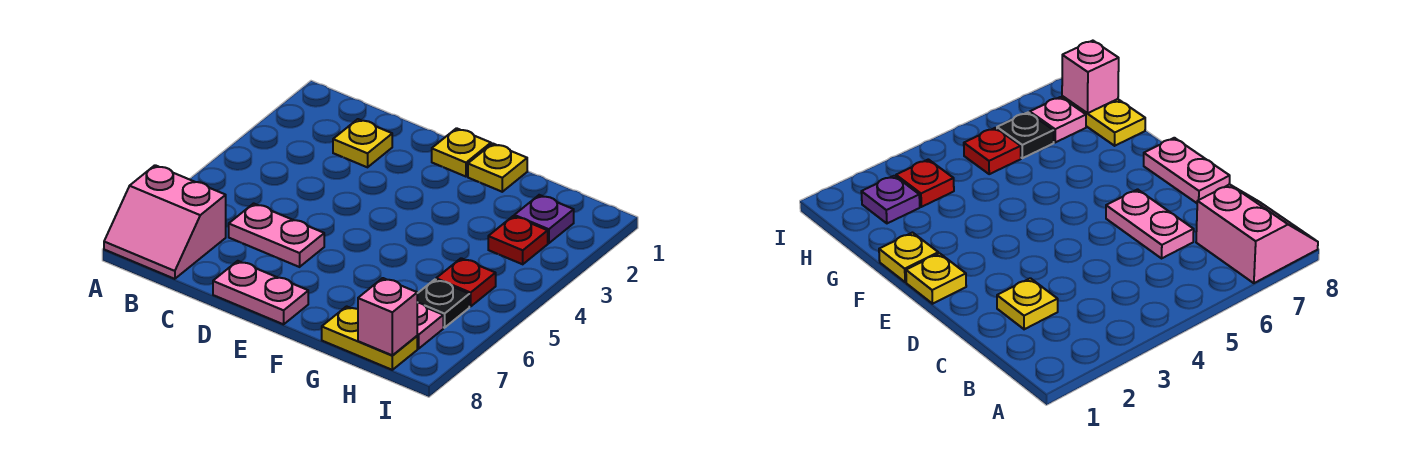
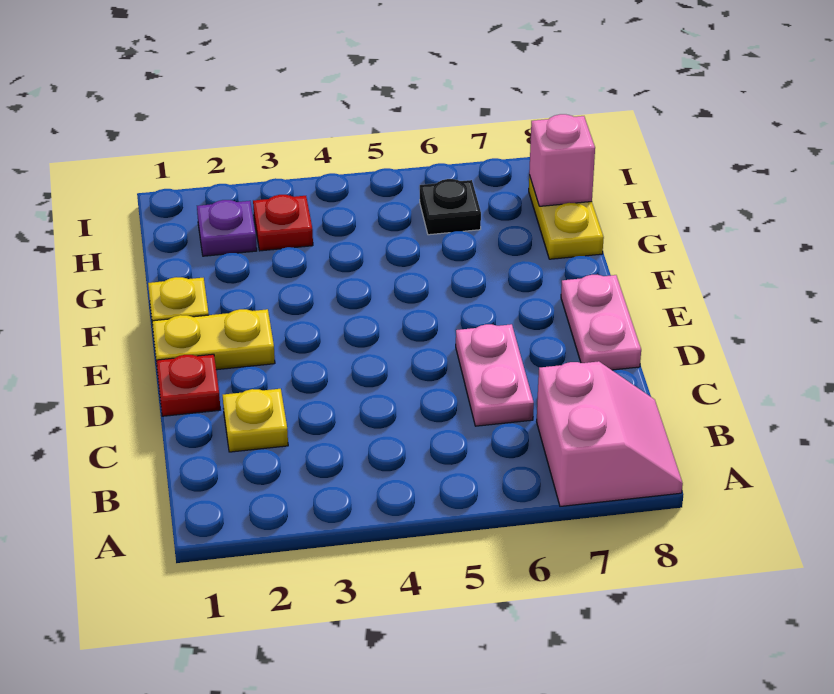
yellow plate E1 level 1 -> yellow plate E1:E2 level 1
red plate H5 level 1 -> red plate D1 level 1
pink plate H7 level 1 -> none

